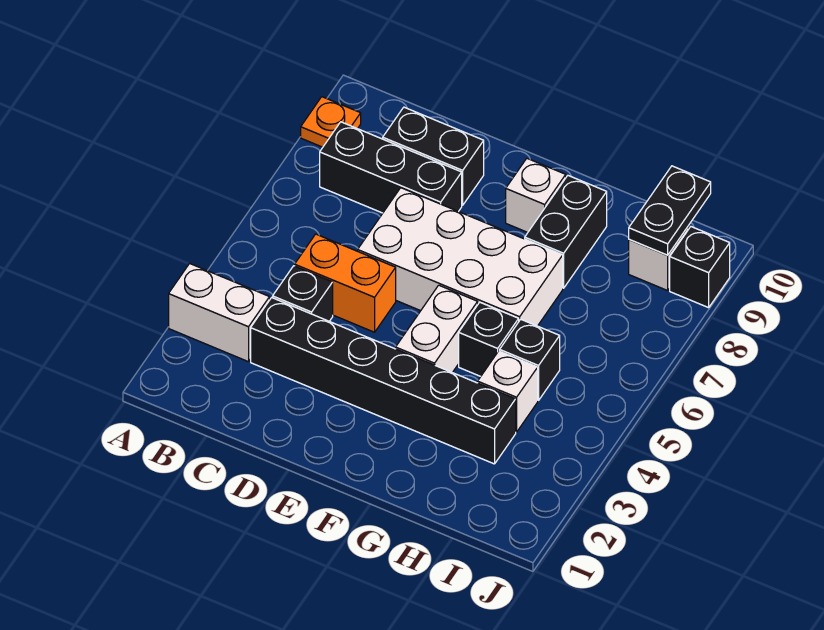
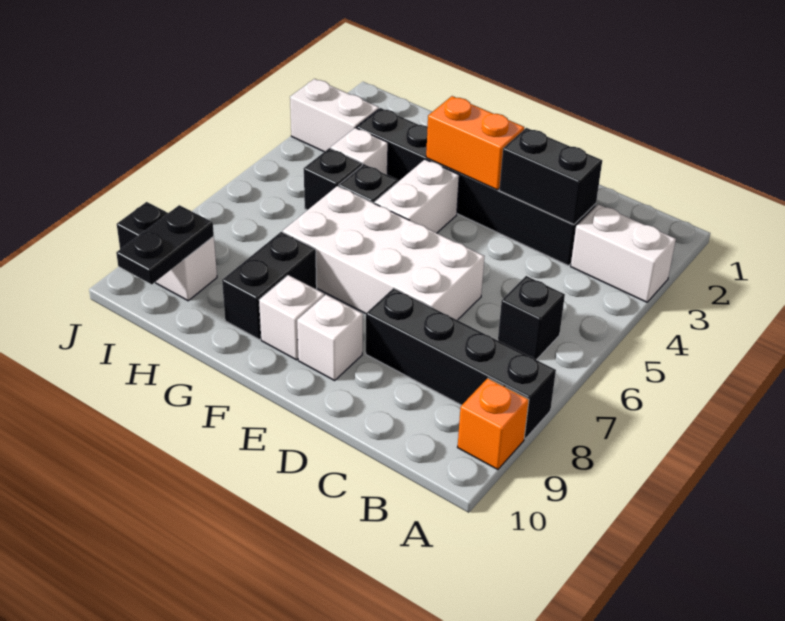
orange plate A9 level 1 -> orange brick A9 level 1
black brick B8:D8 level 1 -> black brick A8:D8 level 1
black brick C4 level 1 -> black brick B6 level 1
orange brick C5:D5 level 1 -> orange brick E3:F3 level 2
black brick C9:D9 level 1 -> black brick C3:D3 level 2
none -> white brick E9 level 1
none -> white brick I3:J3 level 1

